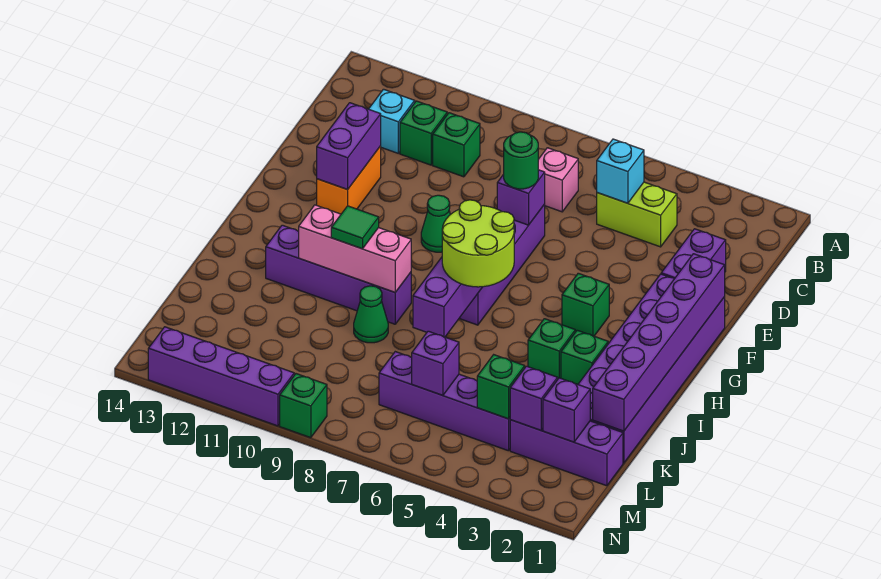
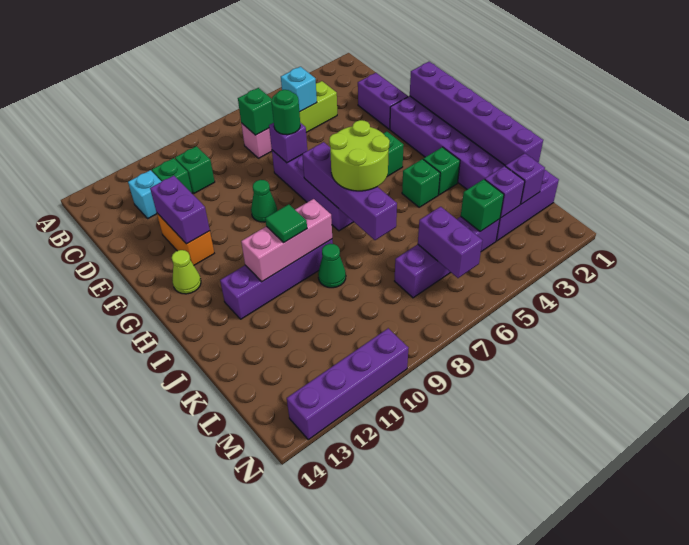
none -> lime cone G13 level 1
purple brick L6 level 2 -> purple brick L6:M6 level 2
green brick N9 level 1 -> green brick C7 level 2

